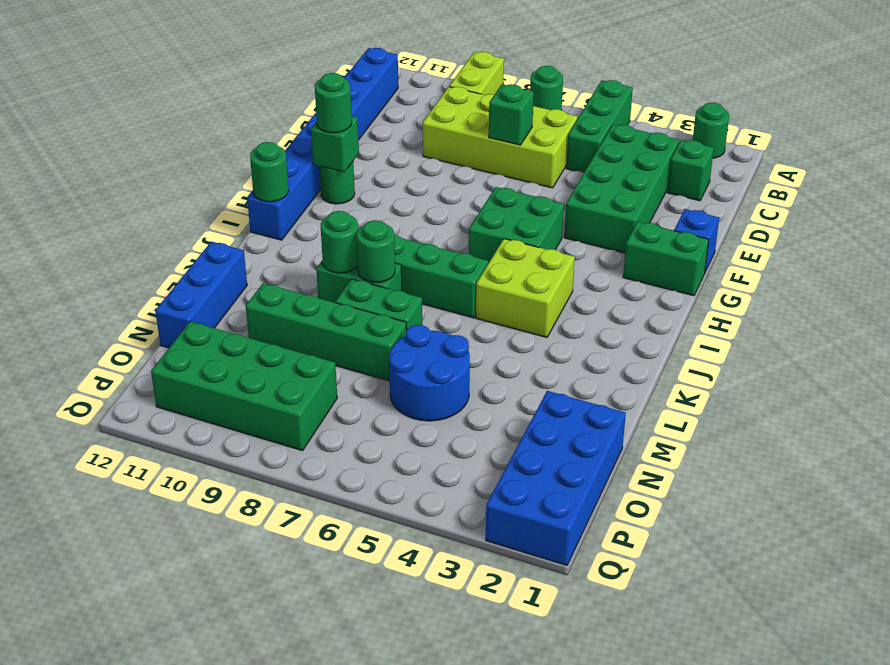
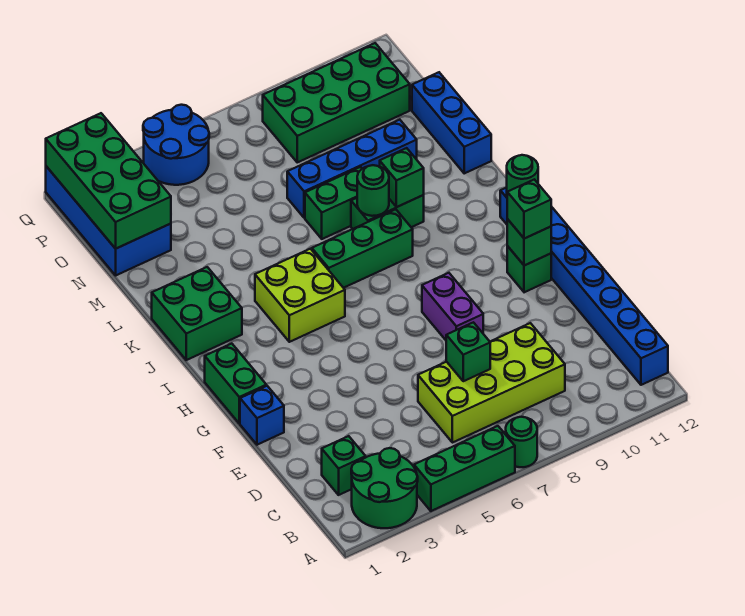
green round brick A2 level 1 -> green round brick A2:B3 level 1
green brick A5:C5 level 1 -> green brick A4:A6 level 1
lime brick A9:B9 level 1 -> none
green brick C3:F4 level 1 -> green brick N1:Q2 level 2
none -> purple brick F8:G8 level 1
green brick G1:G2 level 1 -> green brick G1:H1 level 1
green brick G5:H6 level 1 -> green brick J1:K2 level 1
green round brick G11 level 1 -> green brick G11 level 1
green round brick G11 level 3 -> green brick G11 level 3
green round brick K9 level 2 -> green brick K9 level 2
blue round brick M5:N6 level 1 -> blue round brick P4:Q5 level 1
green brick M7:M10 level 1 -> blue brick M7:M10 level 1

